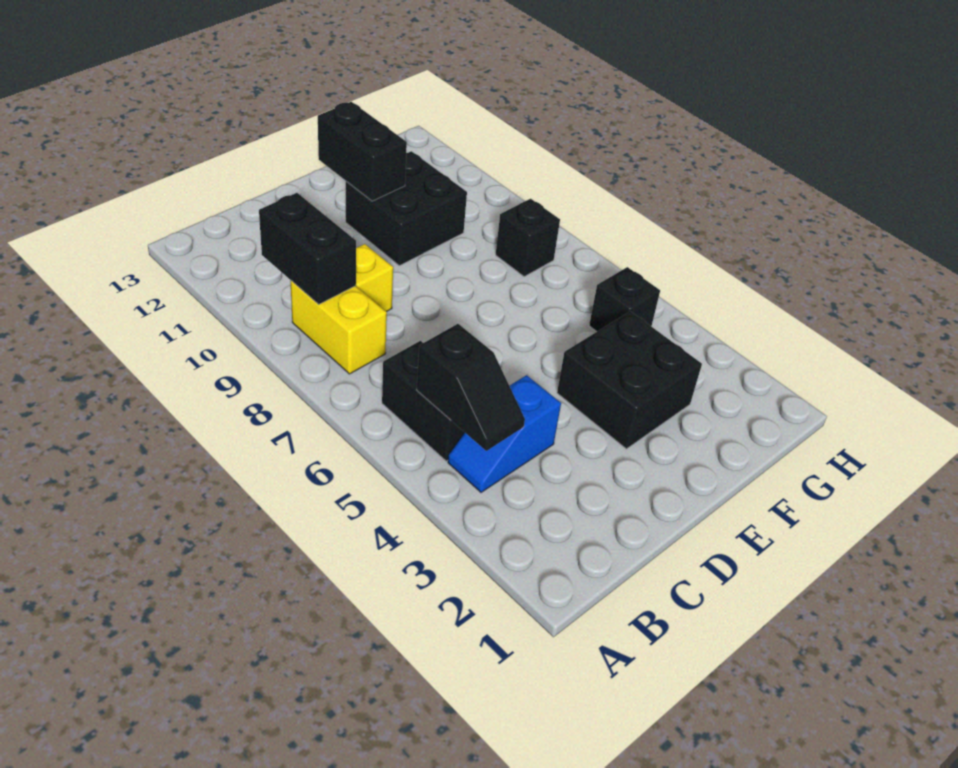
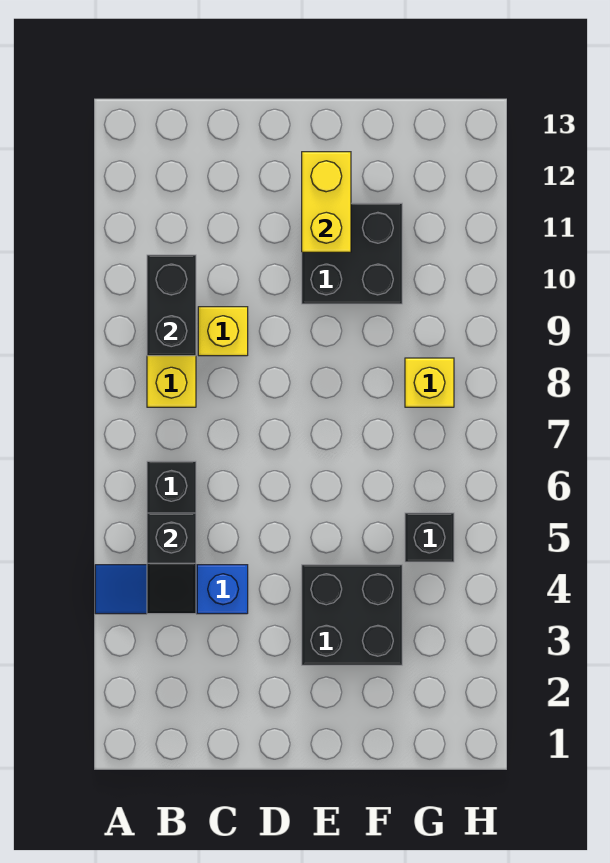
blue slope B4:C4 level 1 top C -> blue slope A4:C4 level 1 top C
black brick E11:E12 level 2 -> yellow brick E11:E12 level 2
black brick G8 level 1 -> yellow brick G8 level 1

